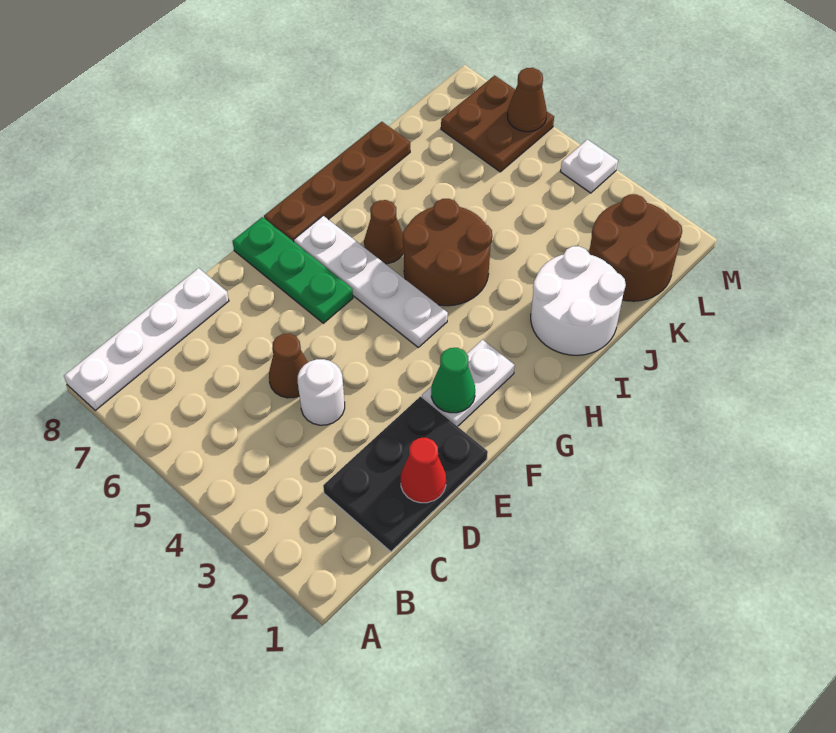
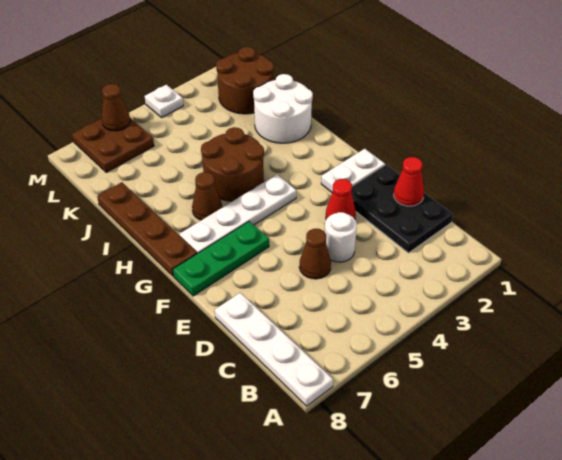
none -> red cone E3 level 1
white plate F2:G2 level 1 -> white plate F1:F2 level 1
green cone F2 level 2 -> none

